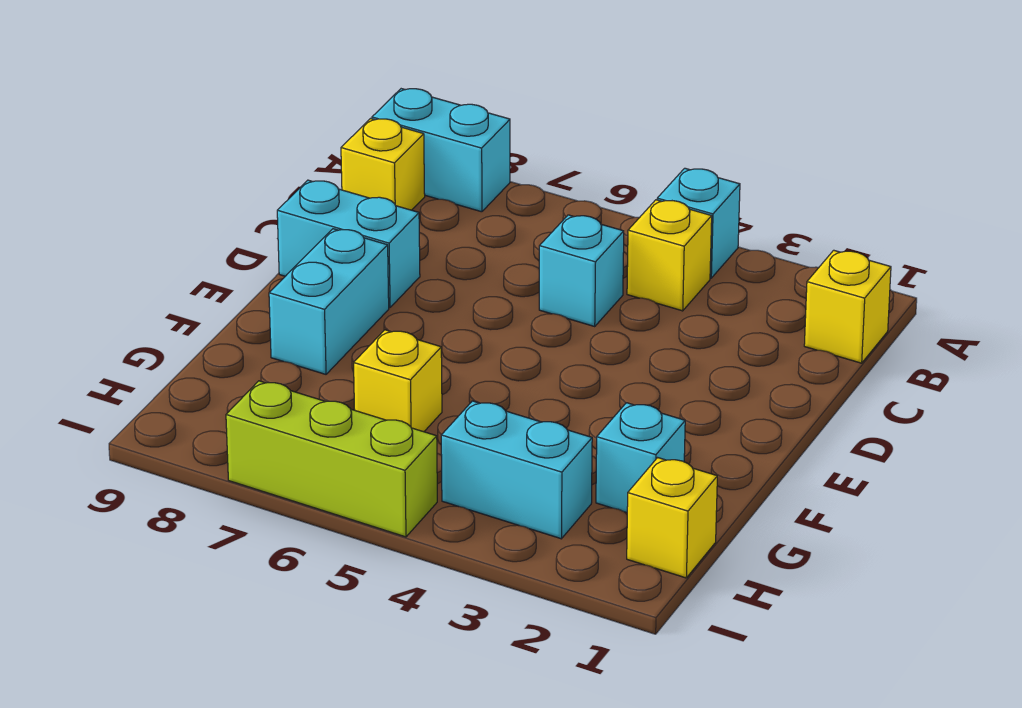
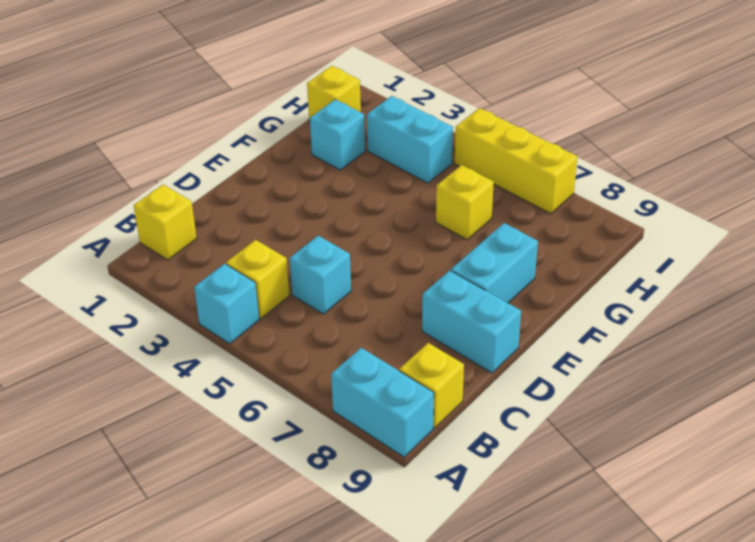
lime brick I5:I7 level 1 -> yellow brick I5:I7 level 1

